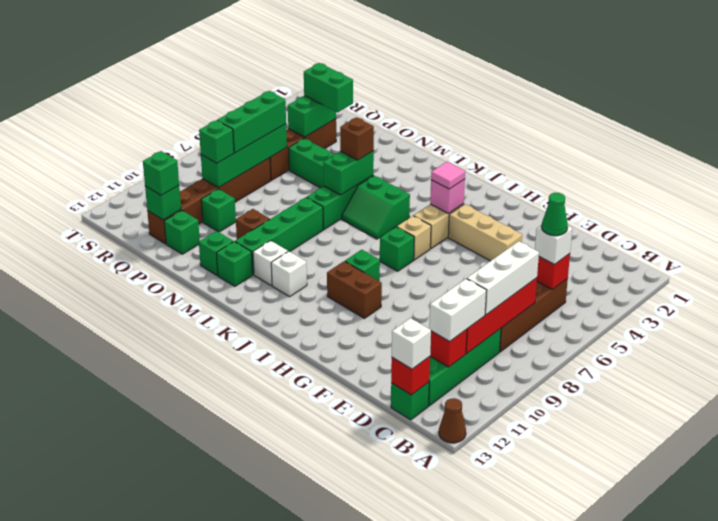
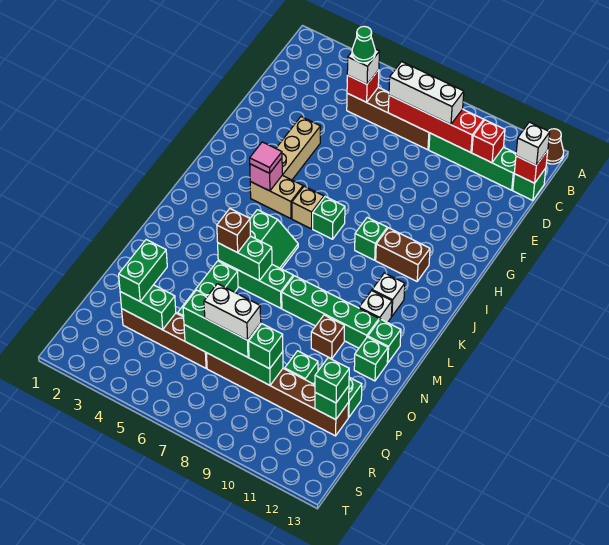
white brick C10:C11 level 3 -> white brick Q7:Q8 level 4
brown brick H10:I10 level 1 -> brown brick I10:I11 level 1

